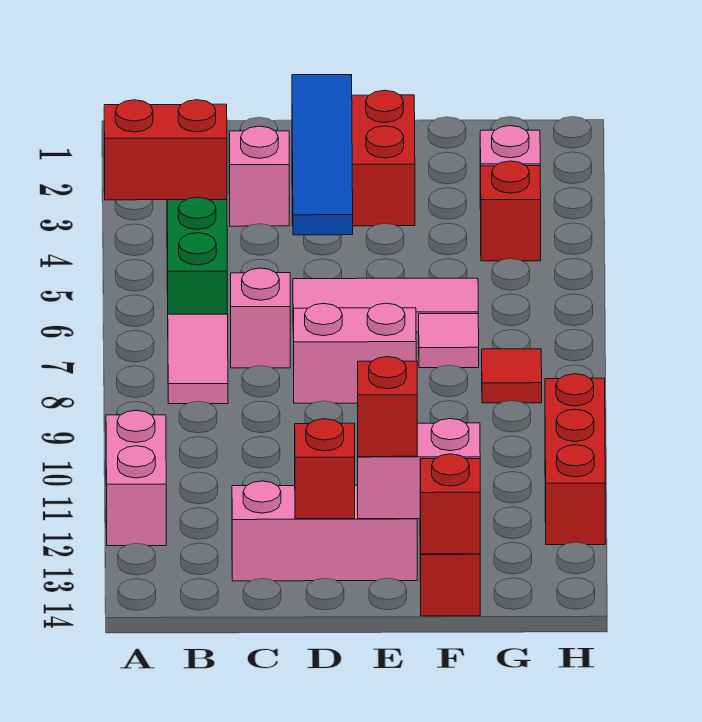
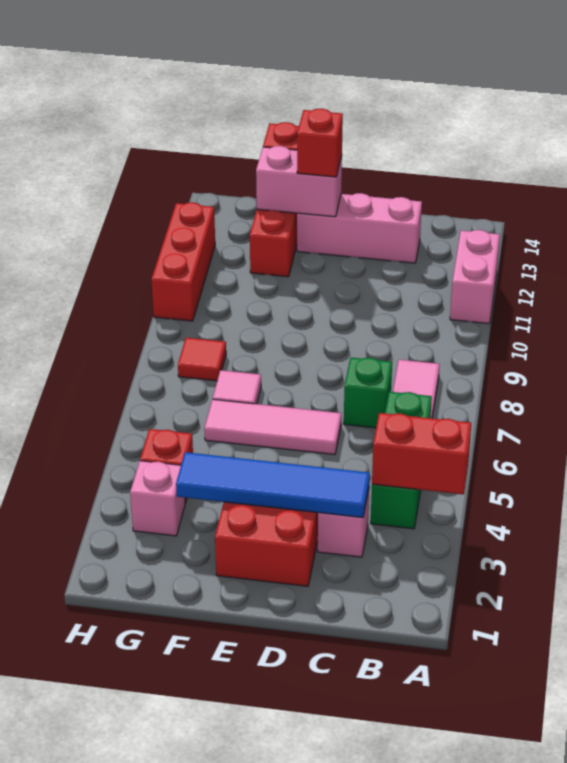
pink brick C7 level 1 -> green brick C7 level 1
blue tile D2:D5 level 2 -> blue tile C3:F3 level 2
pink brick D8:E8 level 1 -> none
red brick D13 level 2 -> none

